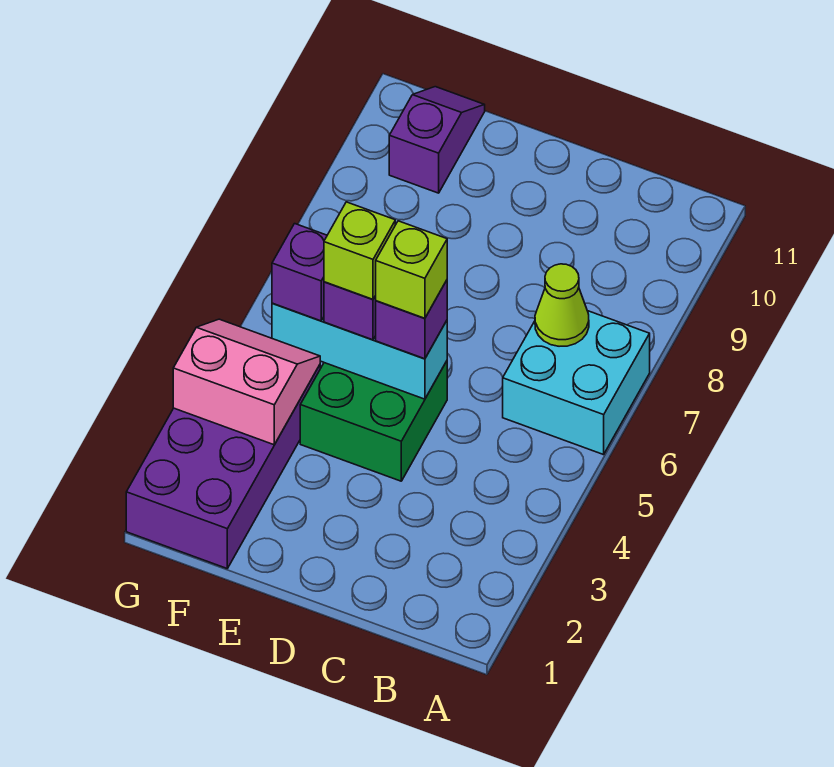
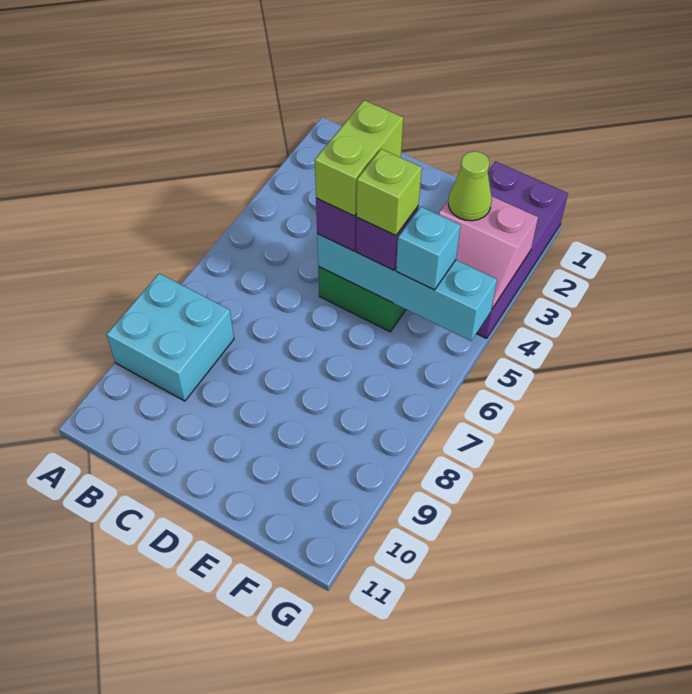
cyan brick A6:B7 level 1 -> cyan brick A8:B9 level 1
lime cone B7 level 2 -> lime cone F3 level 3
cyan brick D5:F5 level 2 -> cyan brick D5:G5 level 2
lime brick D5 level 4 -> lime brick D4:D5 level 4
purple brick F5 level 3 -> cyan brick F5 level 3
purple slope F10:F11 level 1 top 10 -> none

